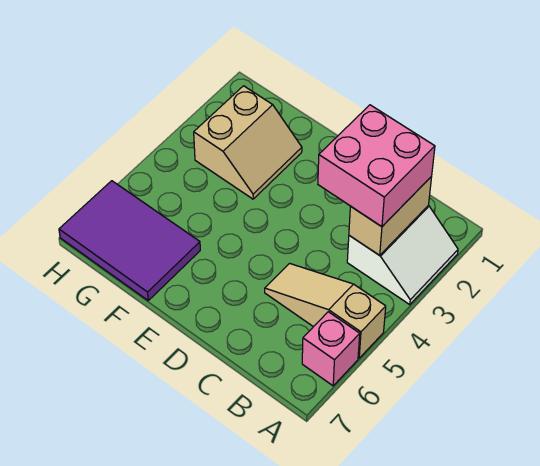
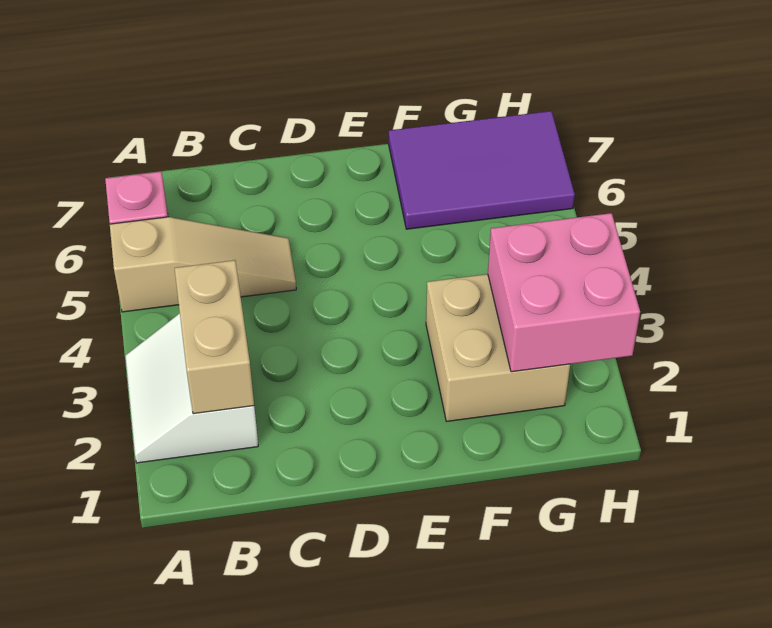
pink brick B2:C3 level 3 -> pink brick G2:H3 level 2
tan slope F2:G3 level 1 top G -> tan brick F2:G3 level 1

